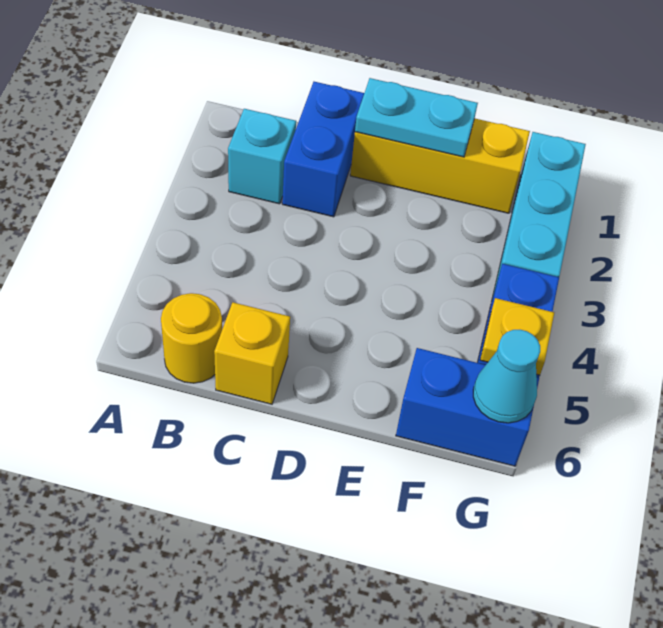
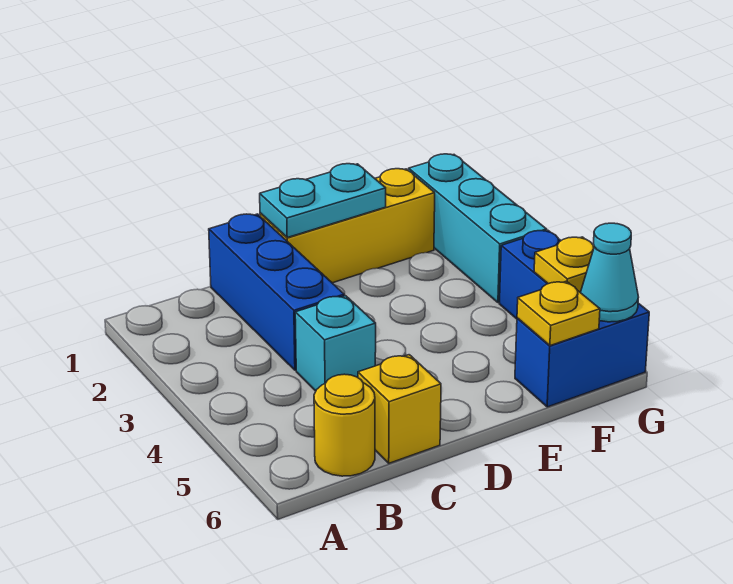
cyan brick B2 level 1 -> cyan brick C4 level 1
blue brick C1:C2 level 1 -> blue brick C1:C3 level 1
none -> yellow plate F6 level 2

